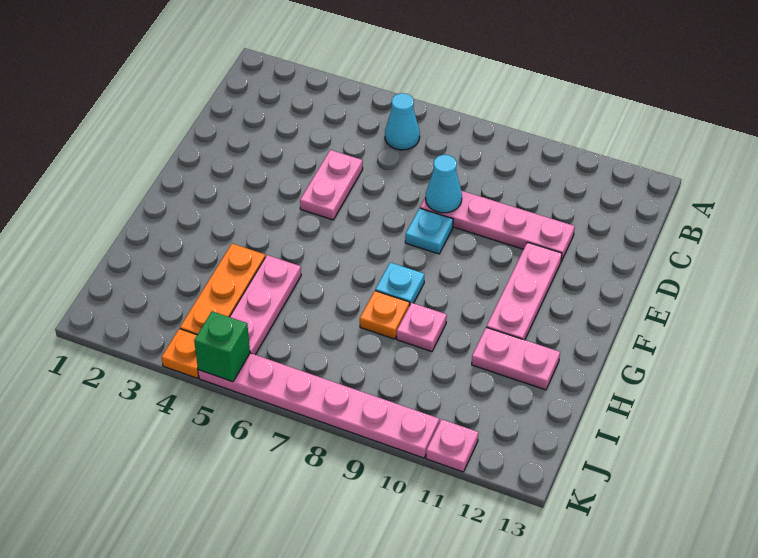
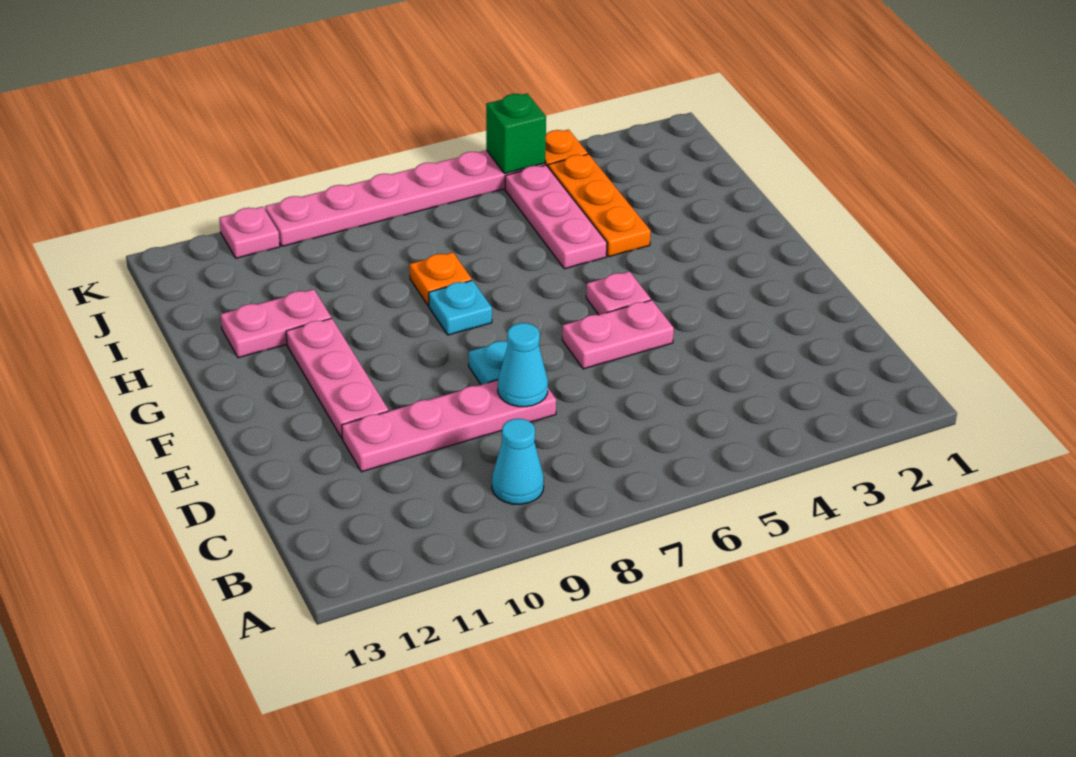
cyan cone B6 level 1 -> cyan cone B9 level 1
pink plate D5:E5 level 1 -> pink plate E5:E6 level 1
pink plate H9 level 1 -> pink plate F5 level 1

